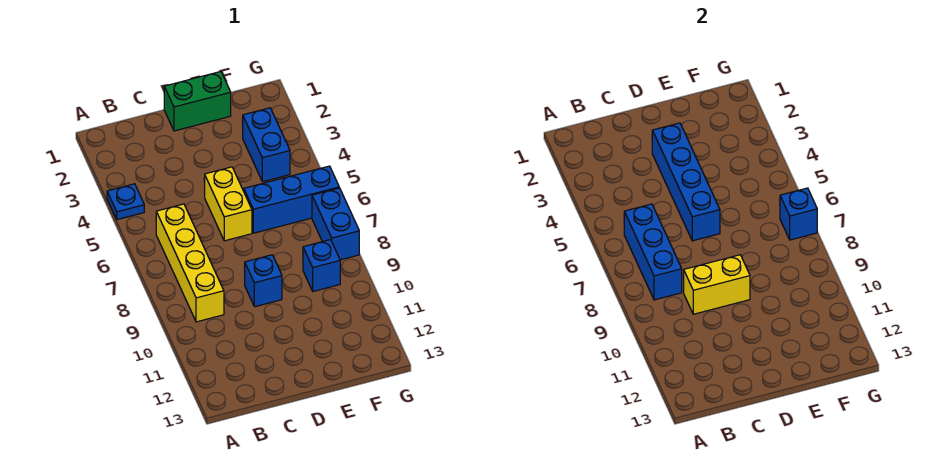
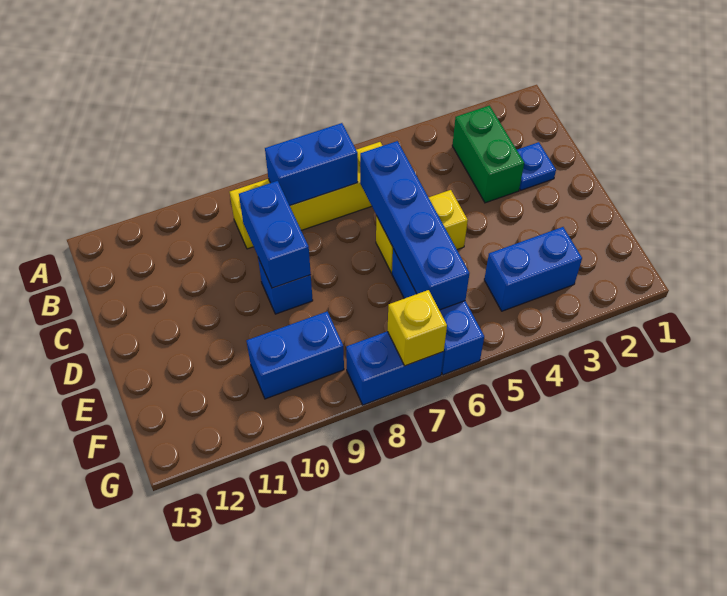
blue plate A4 level 1 -> blue plate C2 level 1
blue brick B6:B8 level 2 -> blue brick B7:B8 level 2
yellow brick C9:D9 level 2 -> blue brick C9:D9 level 2
green brick D1:E1 level 1 -> green brick B3:C3 level 1
blue brick D3:D6 level 2 -> blue brick C6:F6 level 2
blue brick F9 level 1 -> blue brick F9:F10 level 1
blue brick G7 level 2 -> yellow brick G7 level 2

